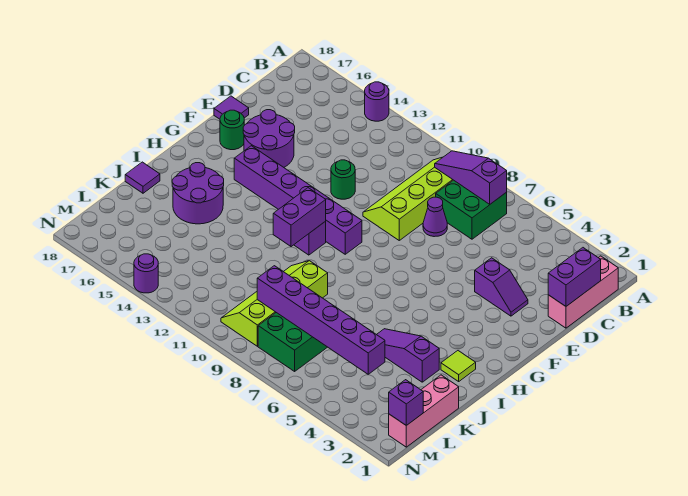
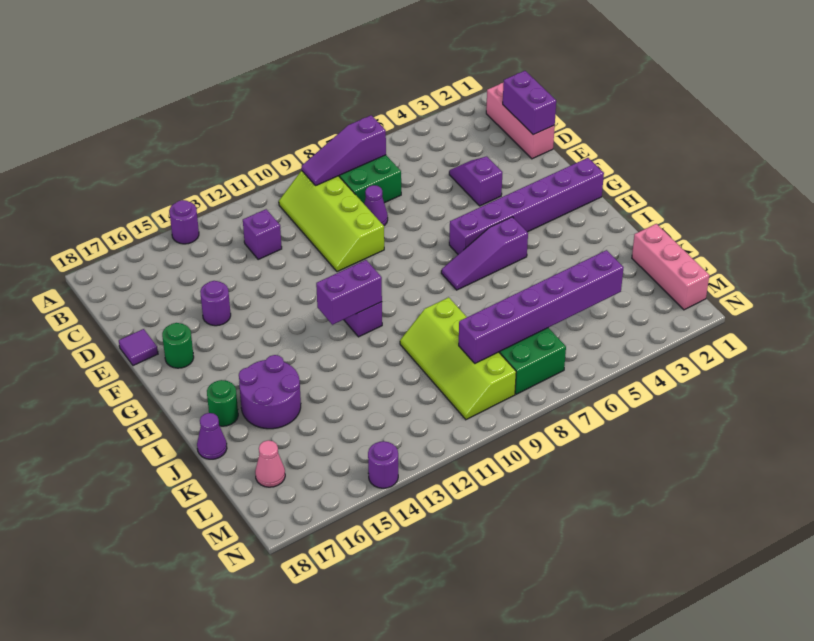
purple slope E3:E4 level 1 top 4 -> purple slope D4:E4 level 1 top E
green round brick E12 level 1 -> green round brick I17 level 1
purple round brick E15:F16 level 1 -> purple round brick E15 level 1
purple brick G10:G15 level 1 -> purple brick G1:G6 level 1
purple brick H11:I11 level 2 -> purple brick H11:H12 level 2
lime tile I2 level 1 -> none
purple slope J3:J5 level 1 top 3 -> purple slope H5:H7 level 1 top 5
purple tile J18 level 1 -> purple cone J18 level 1
none -> pink cone L17 level 1
purple brick M1 level 2 -> purple brick C12 level 1

